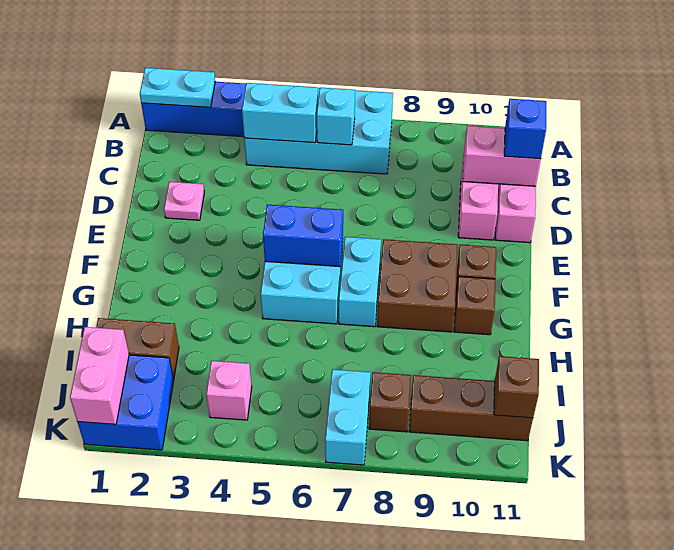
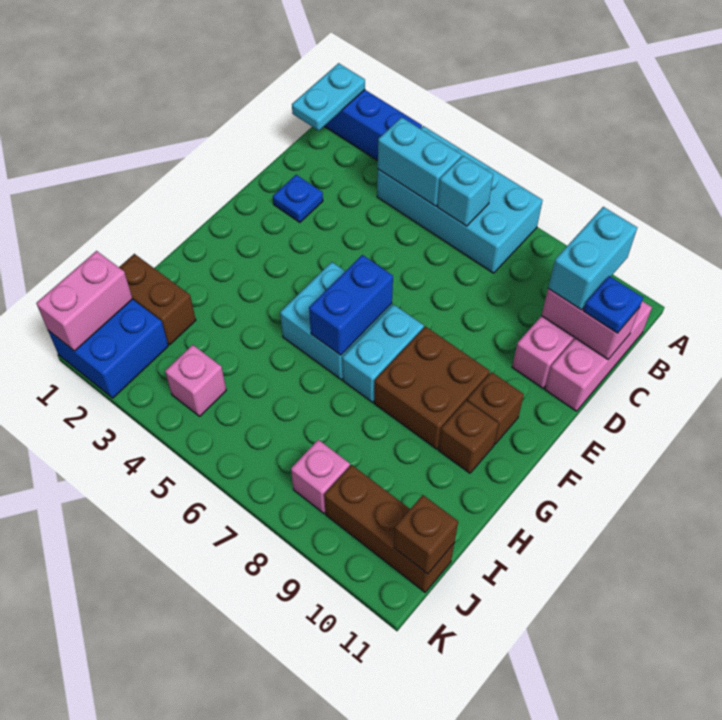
cyan plate A1:A2 level 2 -> cyan plate A1:B1 level 2
blue brick C11 level 3 -> blue plate C11 level 3
pink plate D2 level 1 -> blue plate D2 level 1
blue brick F5:F6 level 2 -> blue brick F6:G6 level 2
cyan brick J7:K7 level 1 -> cyan brick B10:C10 level 3
brown brick J8 level 1 -> pink brick J8 level 1

